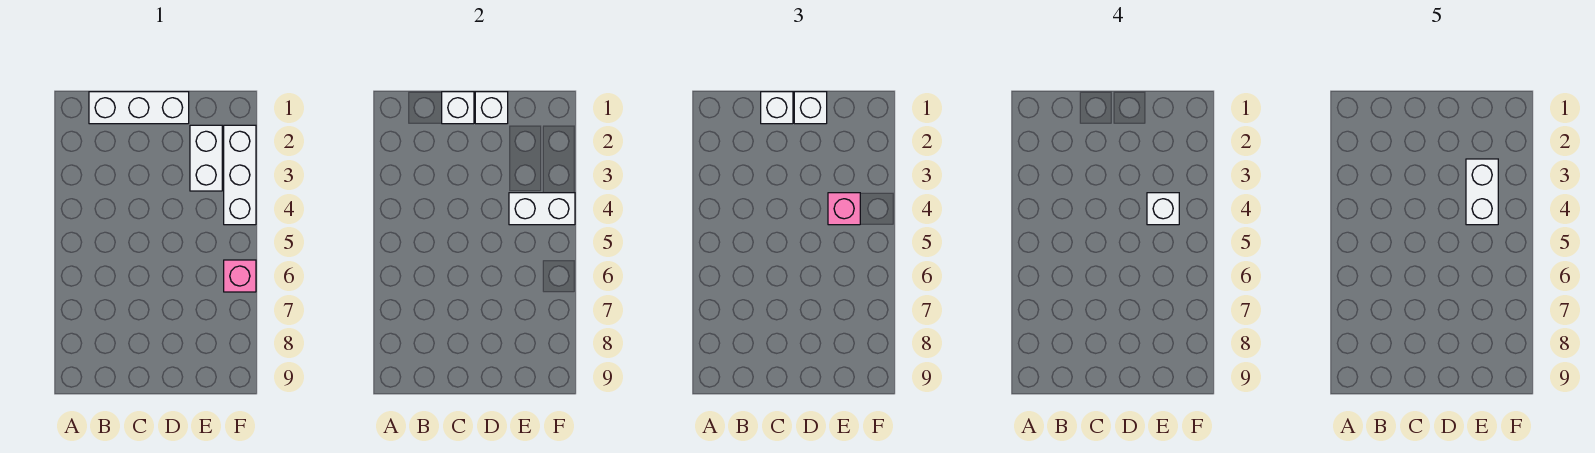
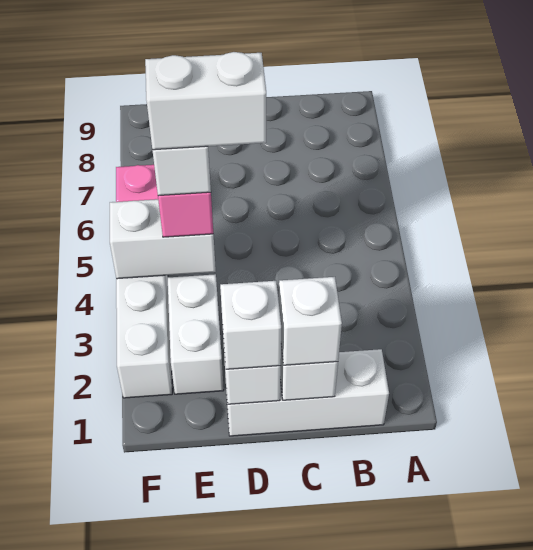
white brick E3:E4 level 5 -> white brick D4:E4 level 5

